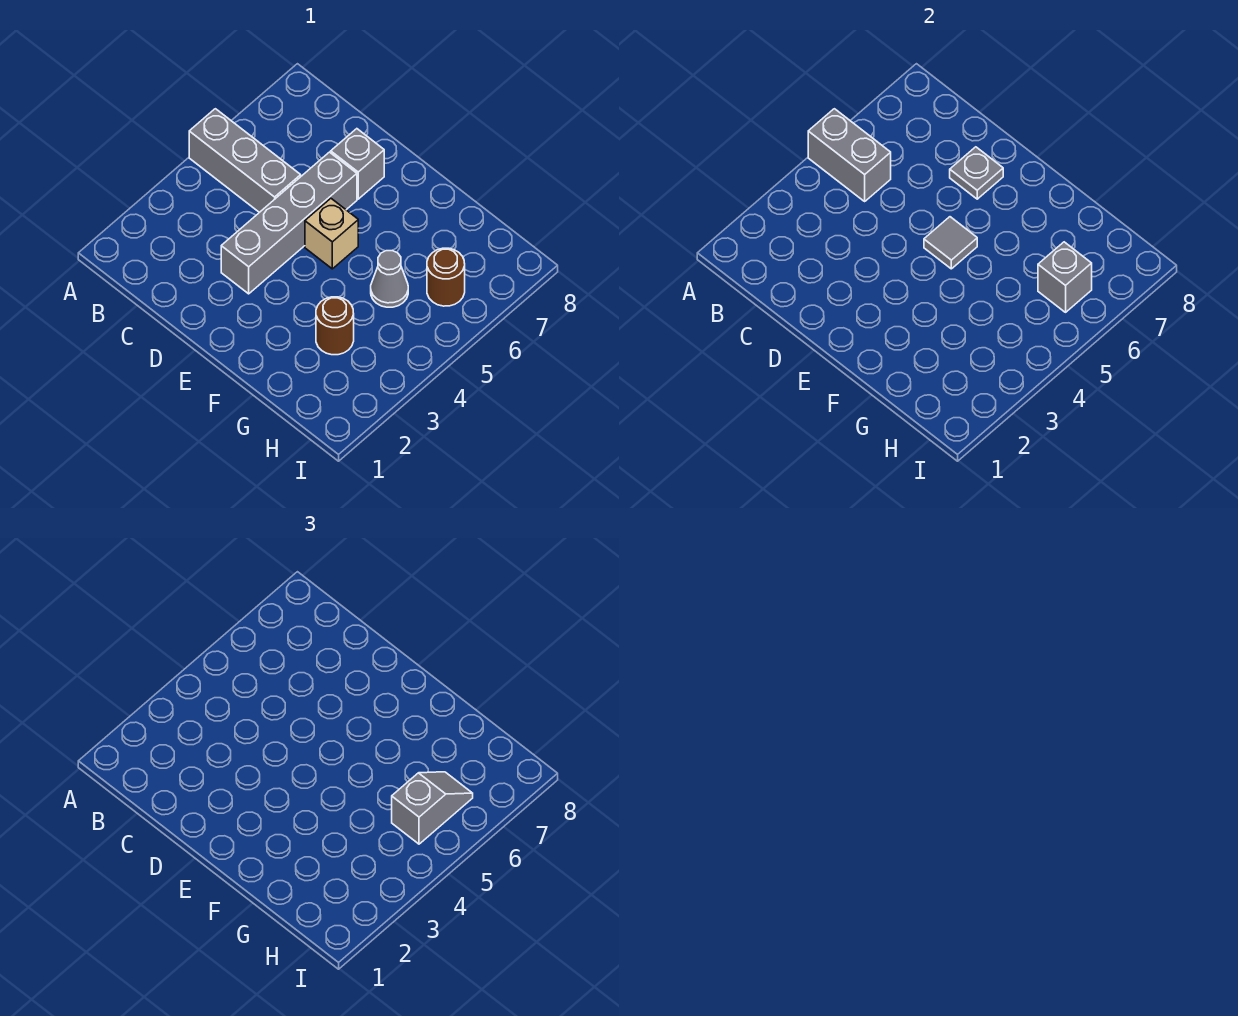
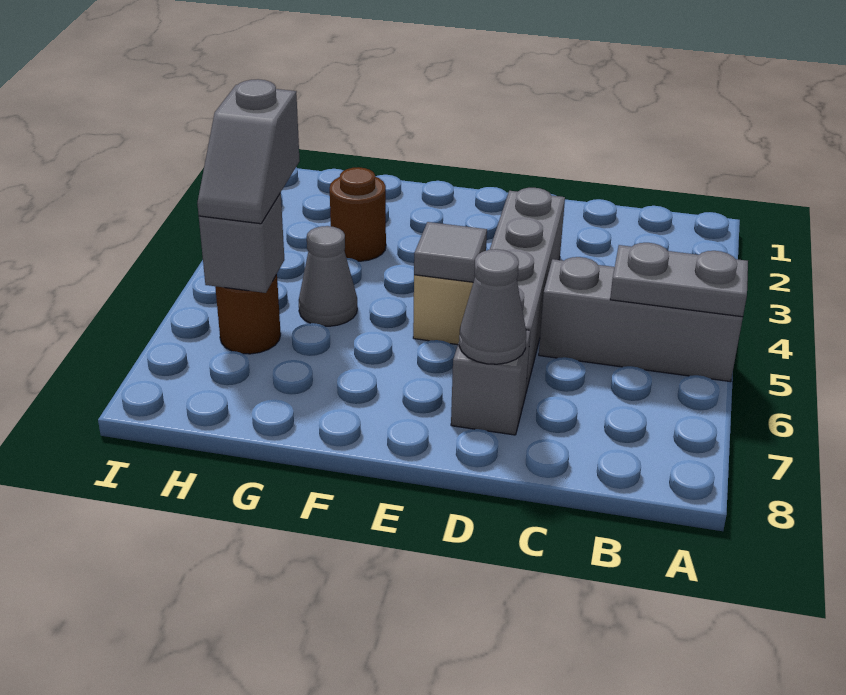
grey brick A5:B5 level 2 -> grey plate A5:B5 level 2
grey plate D7 level 2 -> grey cone D7 level 2

